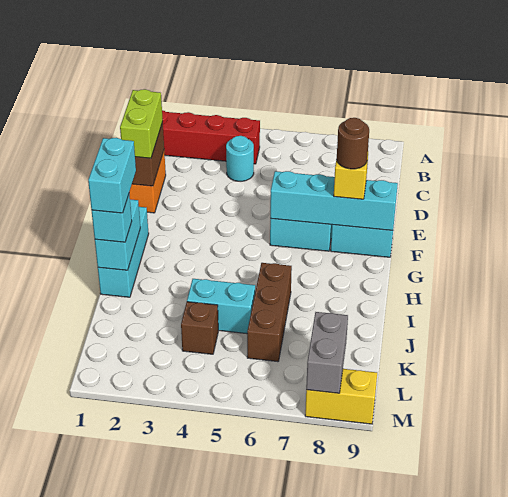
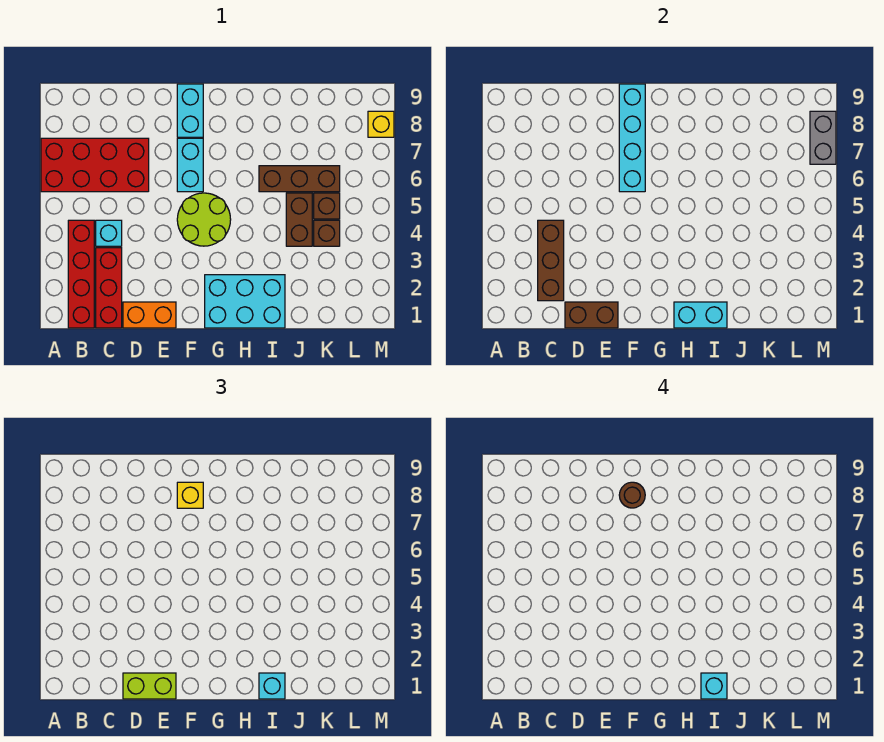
none -> red brick A6:D7 level 1
none -> red brick C1:C3 level 1
none -> brown brick C2:C4 level 2
cyan round brick C4 level 1 -> cyan brick C4 level 1
none -> lime round brick F4:G5 level 1
cyan brick G1:I1 level 1 -> cyan brick G1:I2 level 1
cyan brick H1:I1 level 4 -> cyan brick I1 level 4
cyan brick J4:J5 level 1 -> brown brick J4:J5 level 1
none -> brown brick K5 level 1
grey brick L8:M8 level 2 -> grey brick M7:M8 level 2
yellow brick M8:M9 level 1 -> yellow brick M8 level 1

